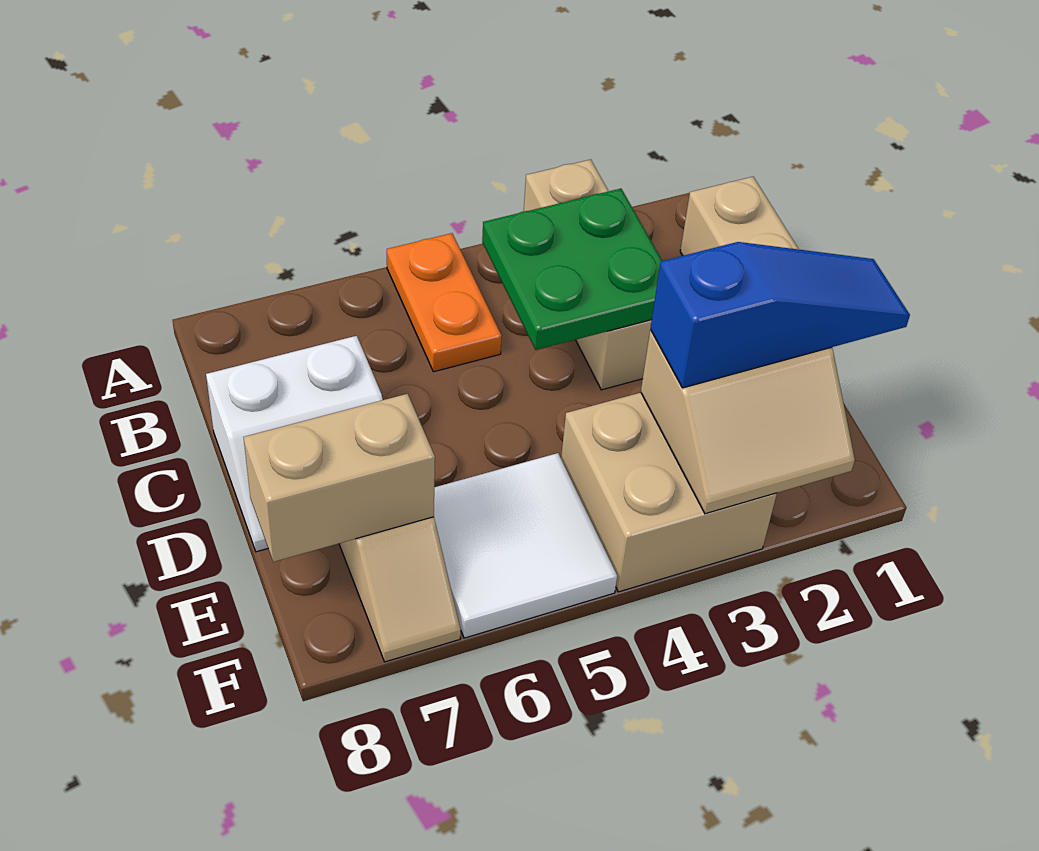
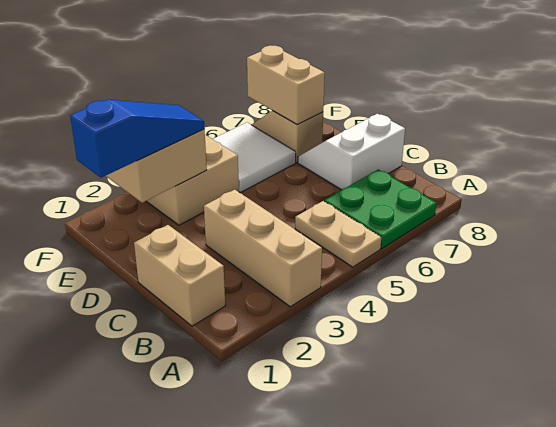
orange plate A5:B5 level 1 -> tan plate A5:B5 level 1
green plate B3:C4 level 2 -> green plate A6:B7 level 1
blue slope E1:E3 level 3 top 3 -> blue slope E1:E3 level 3 top 1
tan brick E7:E8 level 2 -> tan brick E7:F7 level 2

